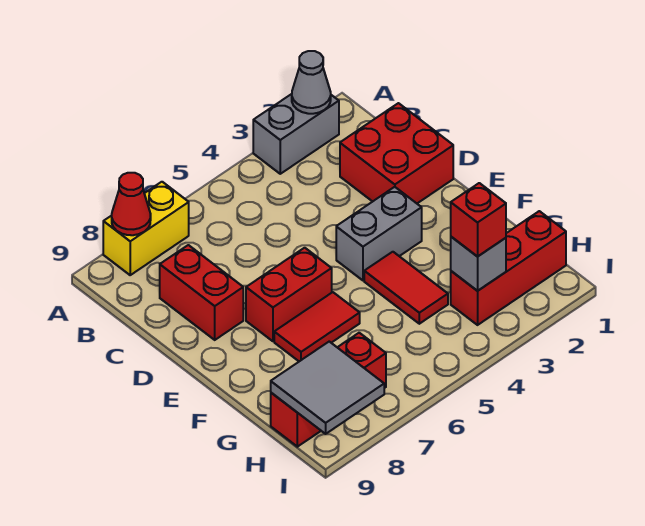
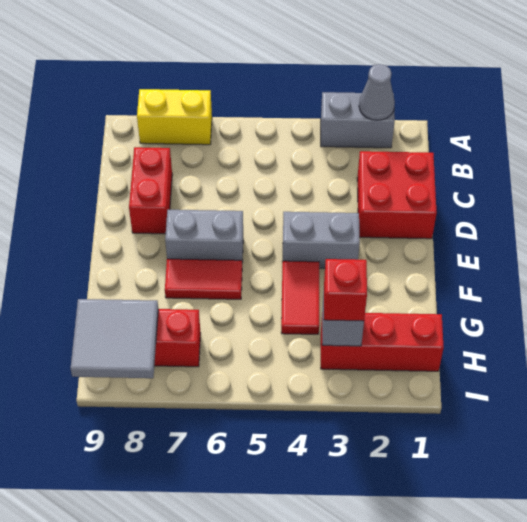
red cone A8 level 2 -> none
red brick E6:E7 level 1 -> grey brick E6:E7 level 1

